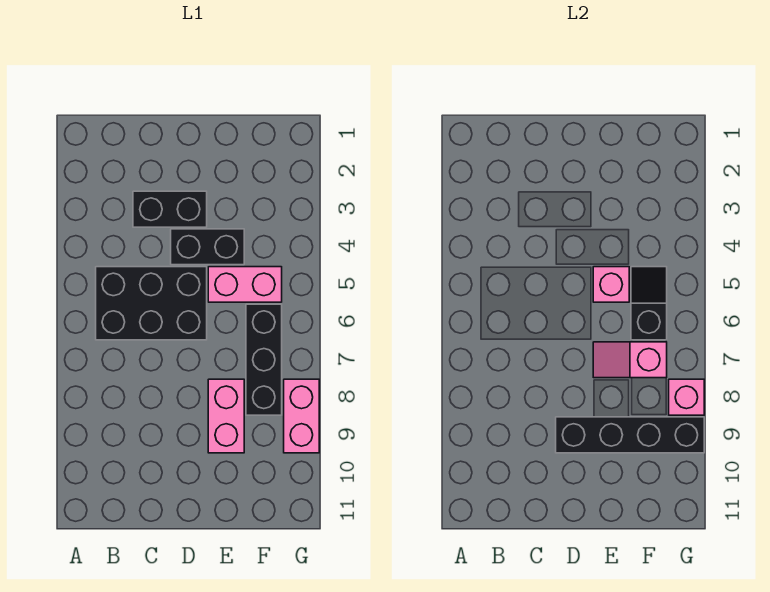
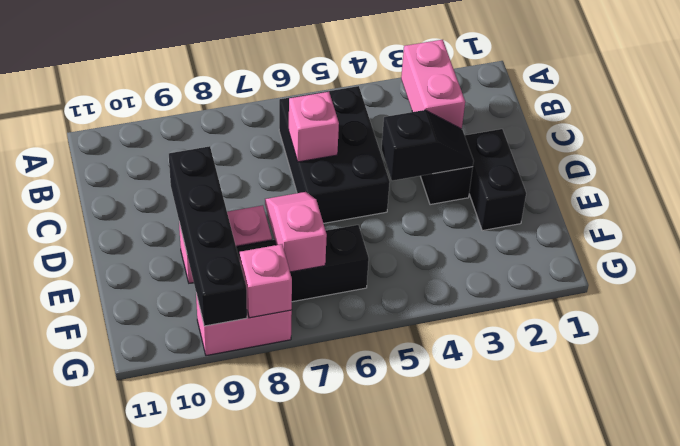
black brick D4:E4 level 1 -> black brick D2:E2 level 1
pink brick E5:F5 level 1 -> pink brick B3:C3 level 2
pink brick E5 level 2 -> pink brick C6 level 2
black slope F5:F6 level 2 top 6 -> black slope D3:D4 level 2 top 4

